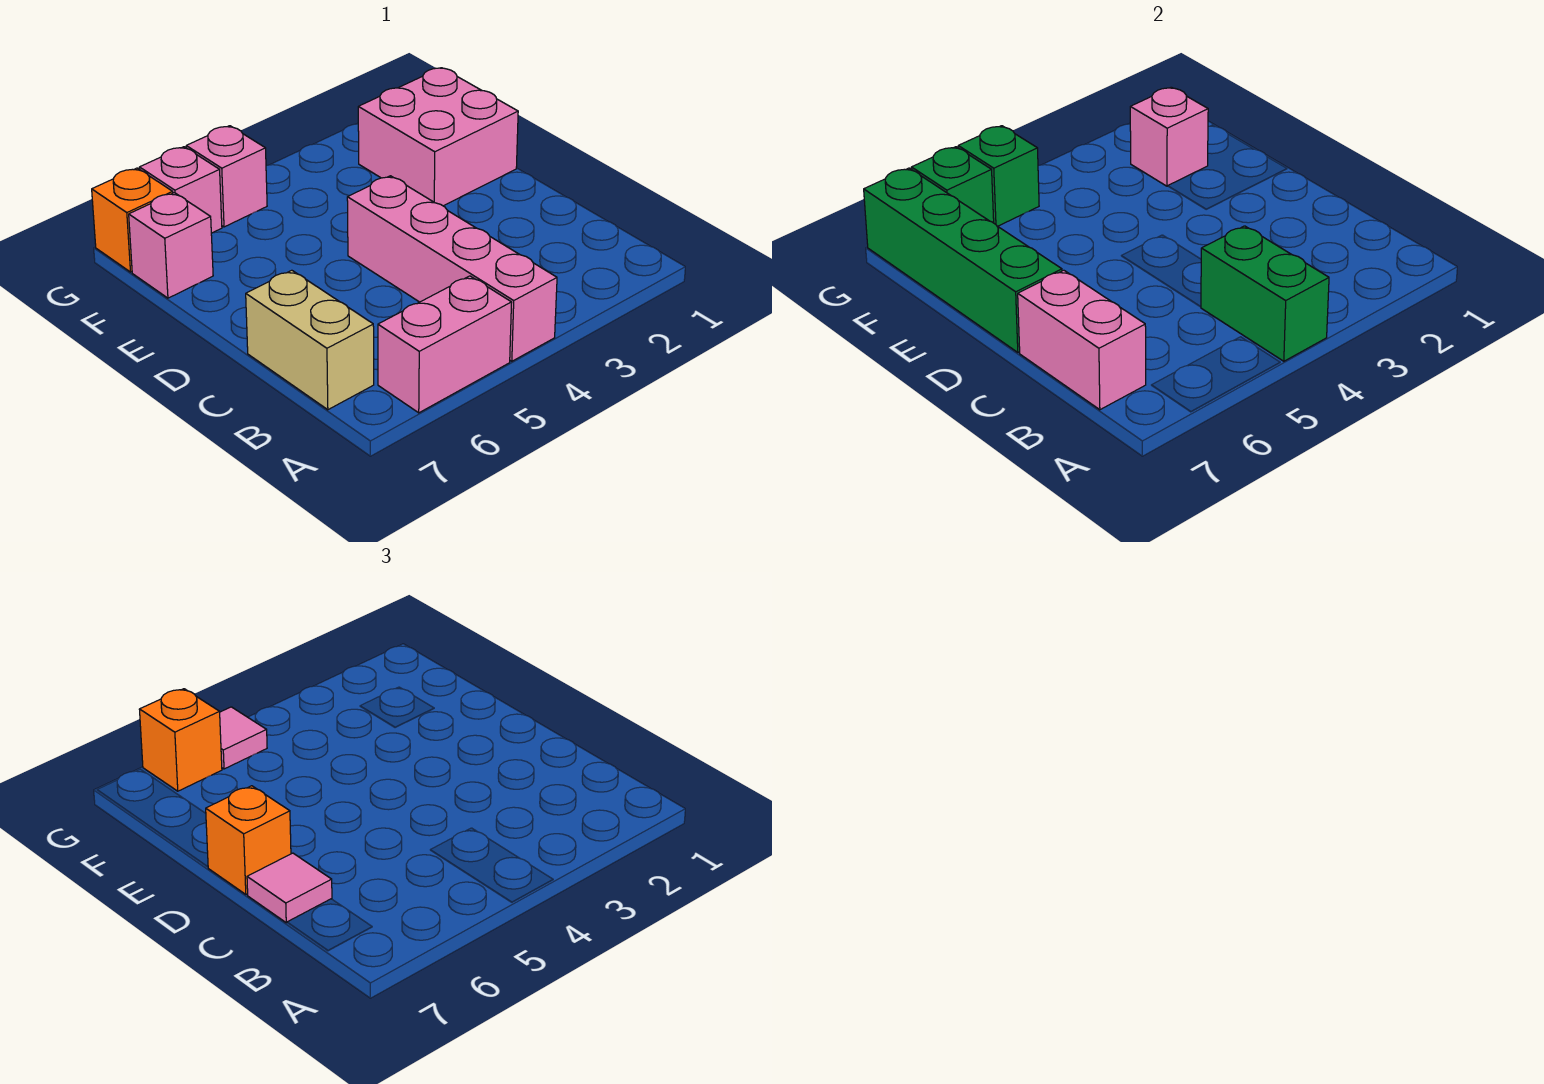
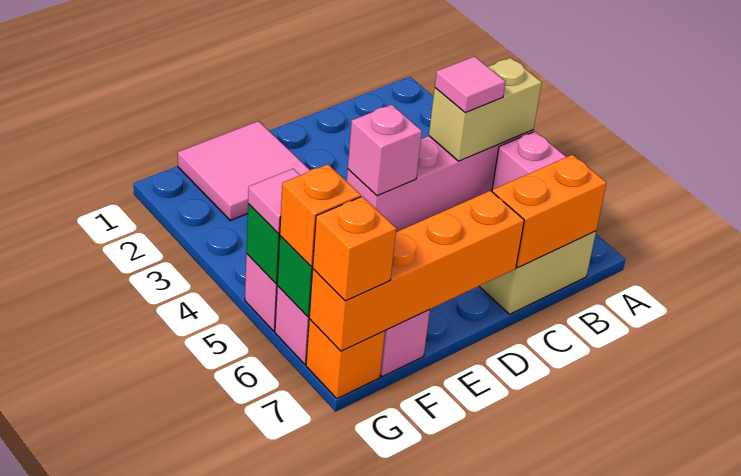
green brick A4:B4 level 2 -> tan brick A4:B4 level 2
pink brick B7:C7 level 2 -> orange brick B7:C7 level 2
pink tile C7 level 3 -> pink tile B4 level 3
green brick D7:G7 level 2 -> orange brick D7:G7 level 2
orange brick D7 level 3 -> orange brick G7 level 3
pink brick E1:F2 level 1 -> pink tile E1:F2 level 1
pink brick F2 level 2 -> pink brick D4 level 2

